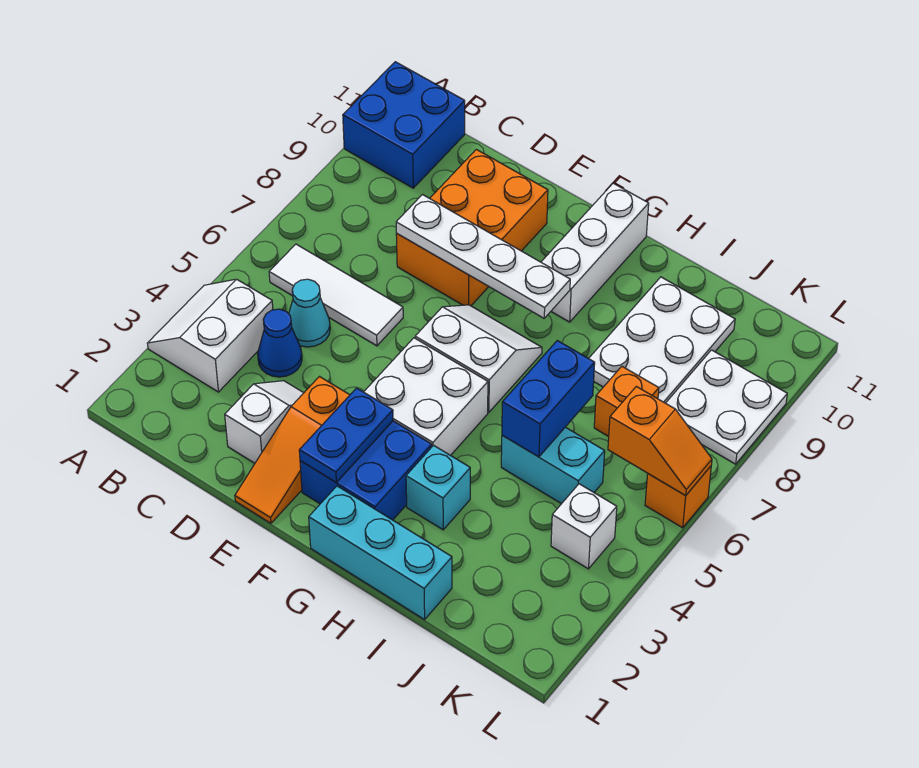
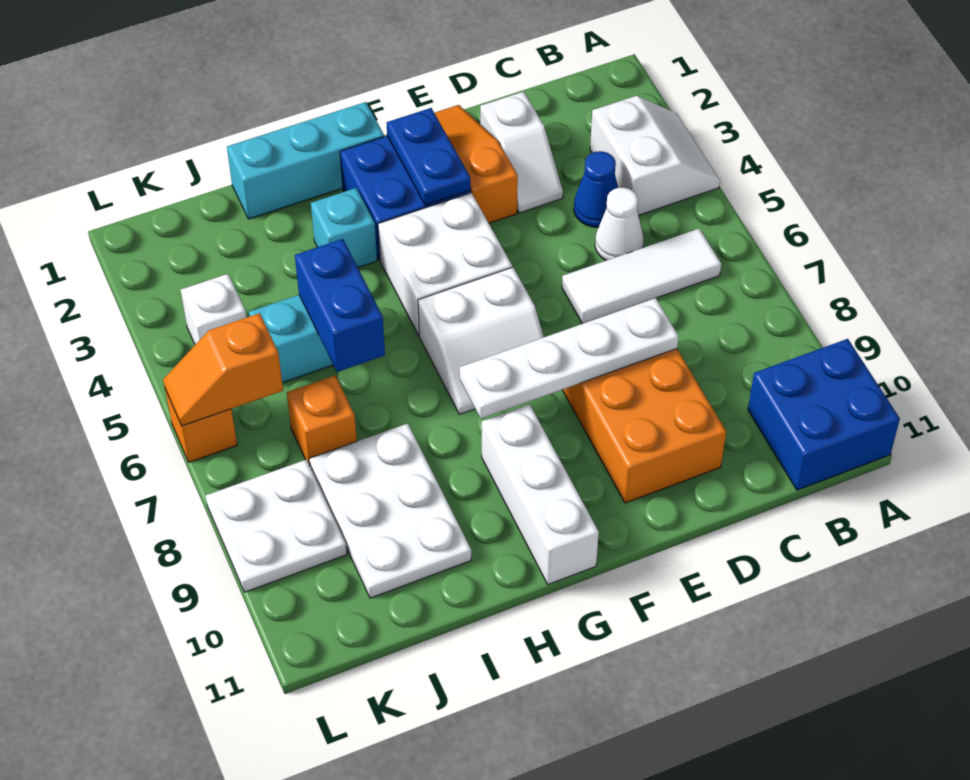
cyan cone C5 level 1 -> white cone C5 level 1

